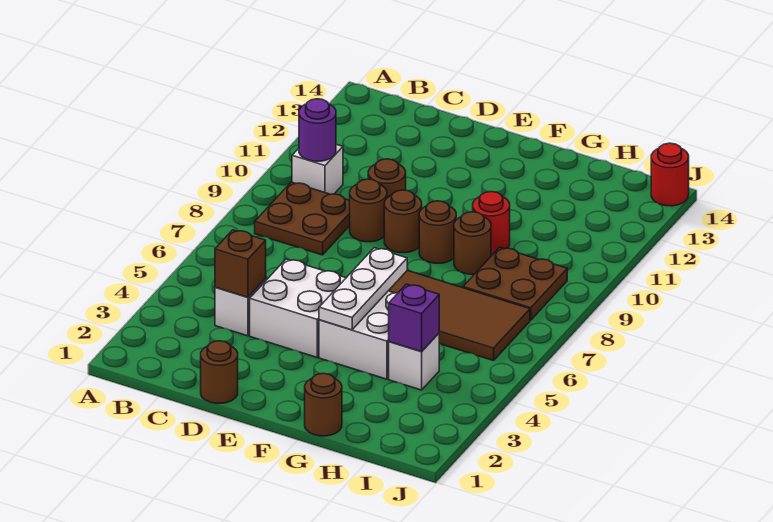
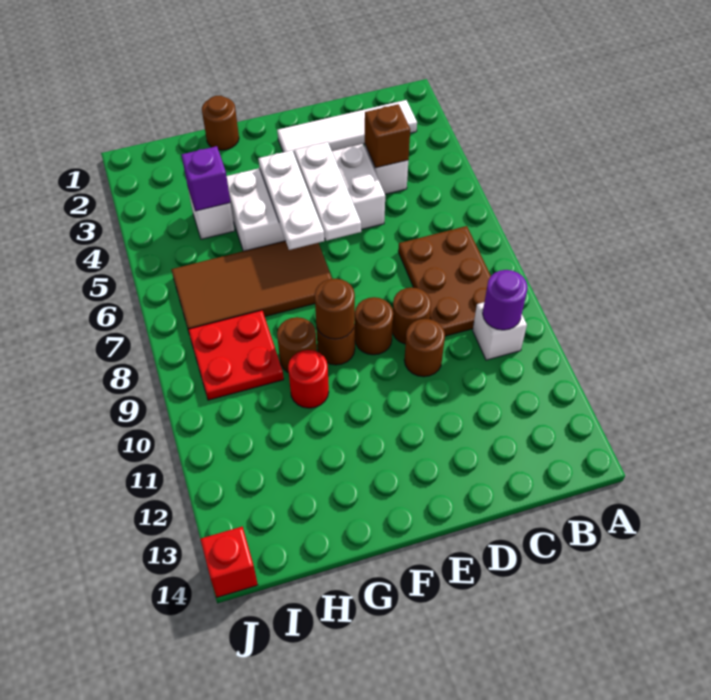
none -> white tile B2:E2 level 1
brown plate B8:C9 level 1 -> brown plate B7:C9 level 1
brown round brick D1 level 1 -> brown round brick F9 level 2
none -> white plate E4:E6 level 2
brown plate H8:I9 level 1 -> red plate H8:I9 level 1
red round brick J14 level 1 -> red brick J14 level 1

